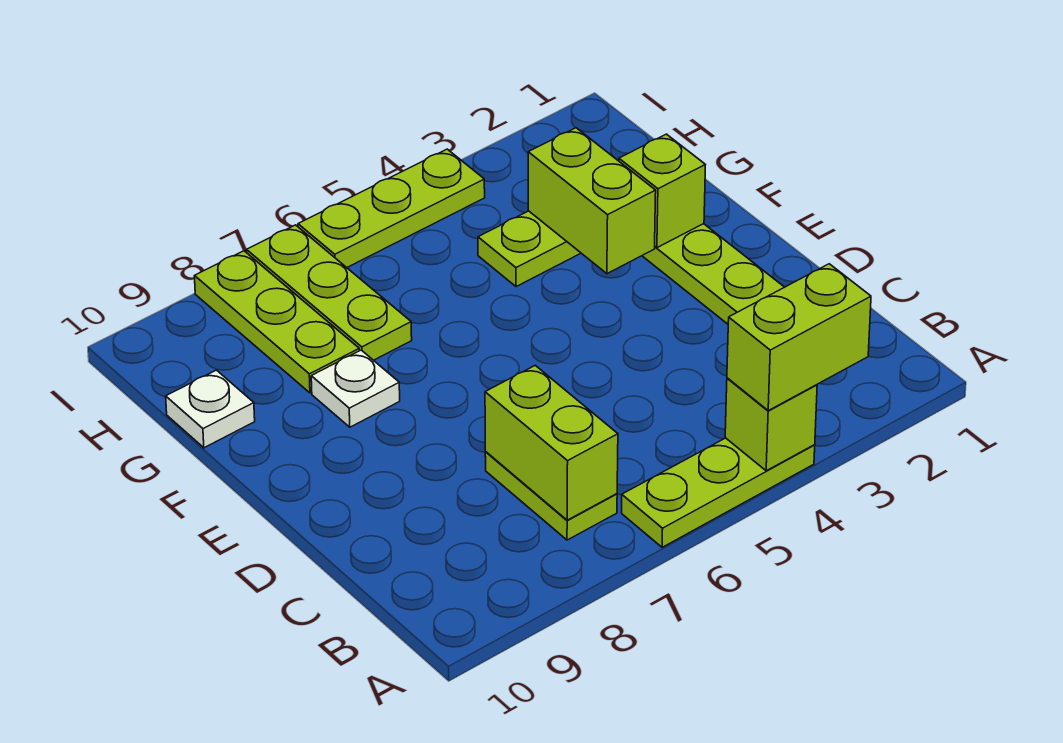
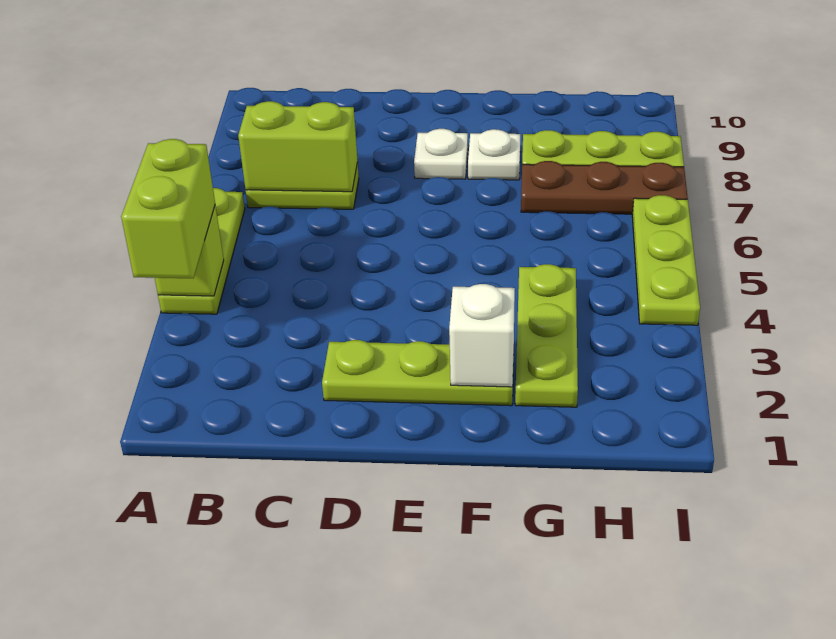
lime brick F2 level 2 -> white brick F2 level 2
lime brick F3:G3 level 2 -> none
lime plate G7:I7 level 1 -> brown plate G7:I7 level 1
white plate G10 level 1 -> white plate E8 level 1

